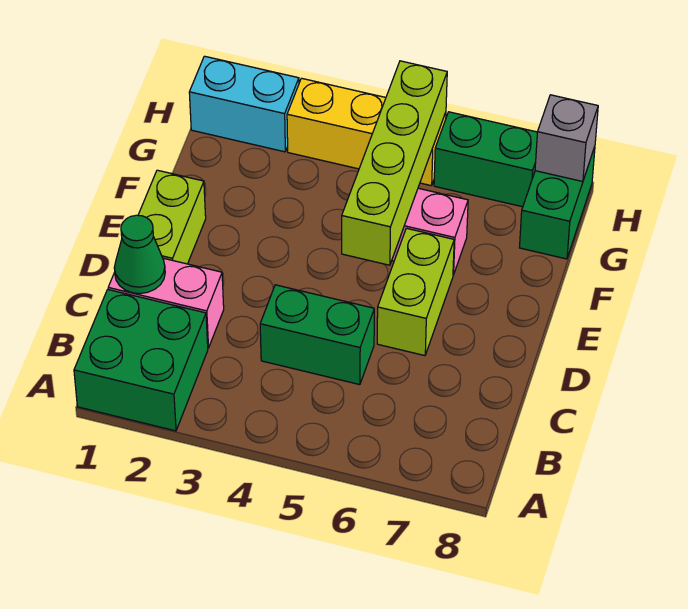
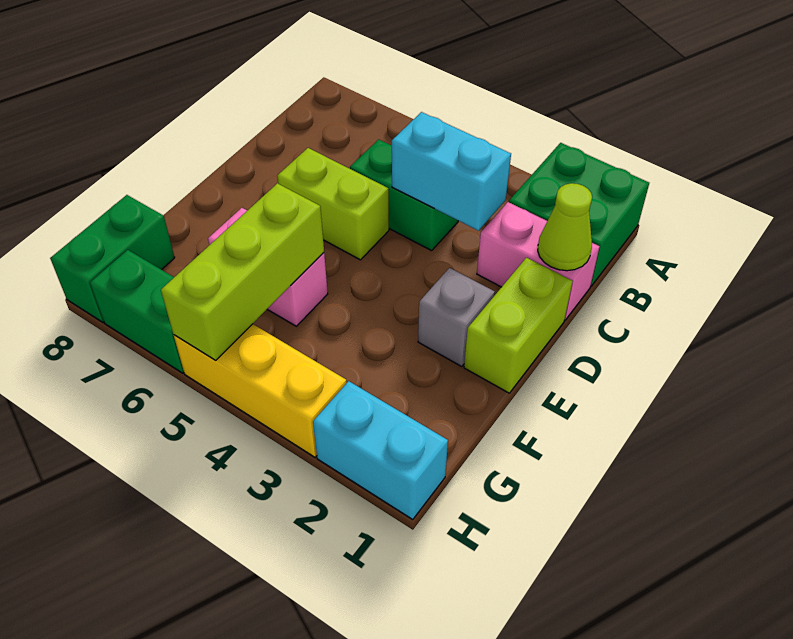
green cone C1 level 2 -> lime cone C1 level 2
none -> cyan brick C3:C4 level 2
lime brick D6:E6 level 1 -> lime brick D5:D6 level 1
lime brick E5:H5 level 2 -> lime brick F5:H5 level 2
grey brick H8 level 2 -> grey brick E2 level 1

